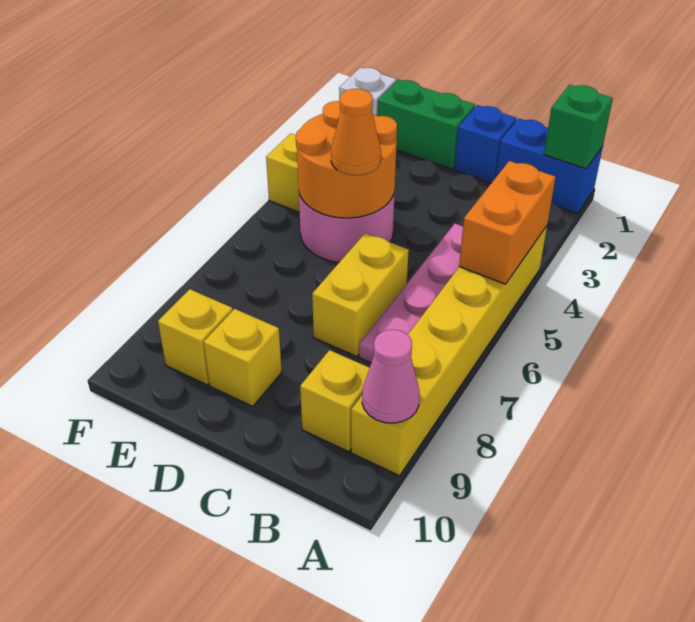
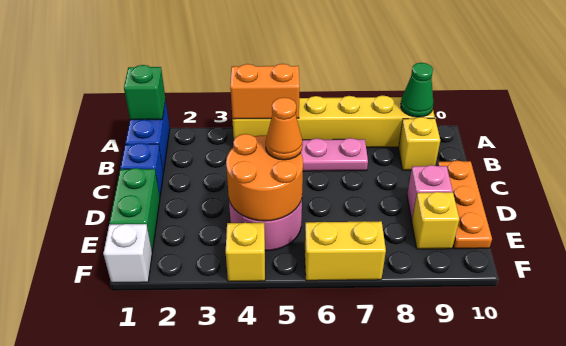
pink cone A9 level 2 -> green cone A9 level 2
yellow brick C6:C7 level 1 -> yellow brick F6:F7 level 1
none -> orange plate C10:E10 level 1
yellow brick D9 level 1 -> pink brick D9 level 1

